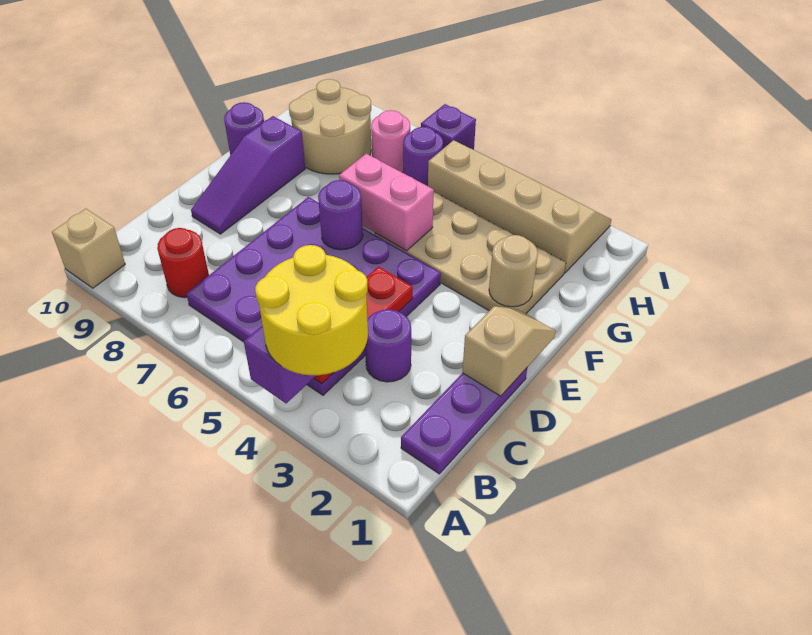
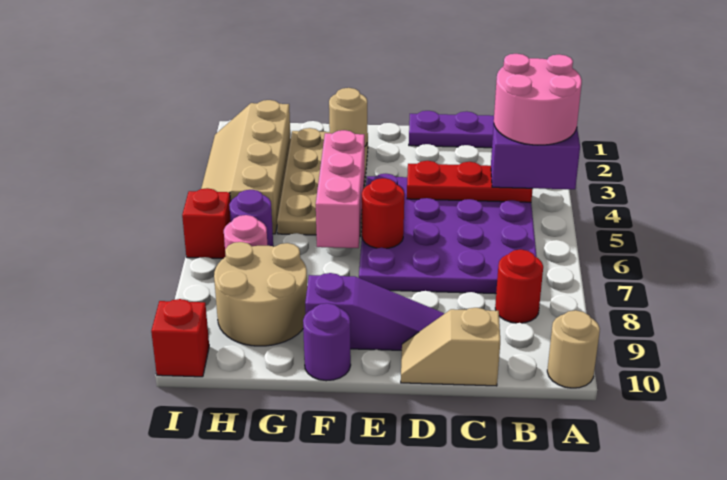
yellow round brick A3:B4 level 4 -> pink round brick A3:B4 level 4
tan brick A10 level 1 -> tan round brick A10 level 1
purple round brick C3 level 1 -> none
tan slope D1:E1 level 2 top D -> tan slope C10:D10 level 1 top C
purple round brick E6 level 2 -> red round brick E6 level 2
pink brick F5:F6 level 2 -> pink brick F4:F6 level 2
purple brick I6 level 1 -> red brick I6 level 1
none -> red brick I10 level 1

